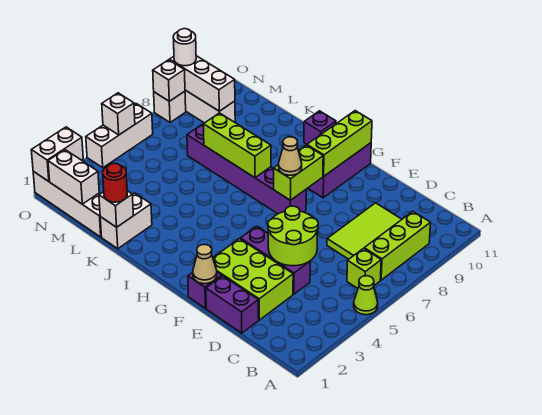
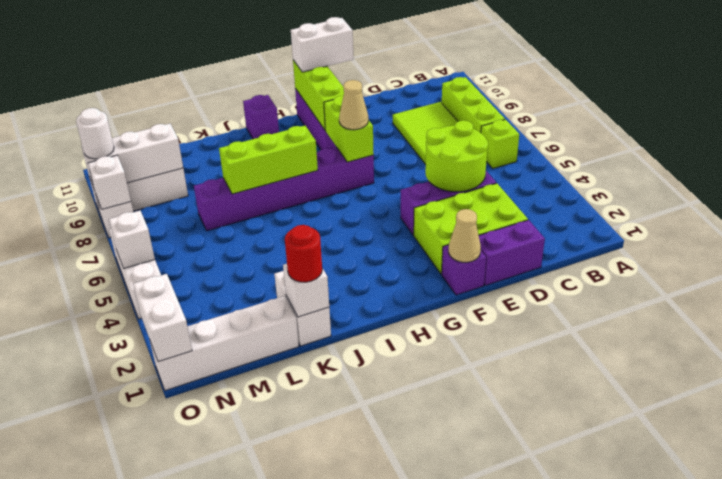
lime cone A5 level 1 -> none
white brick M1:N1 level 2 -> white brick F11:G11 level 3

